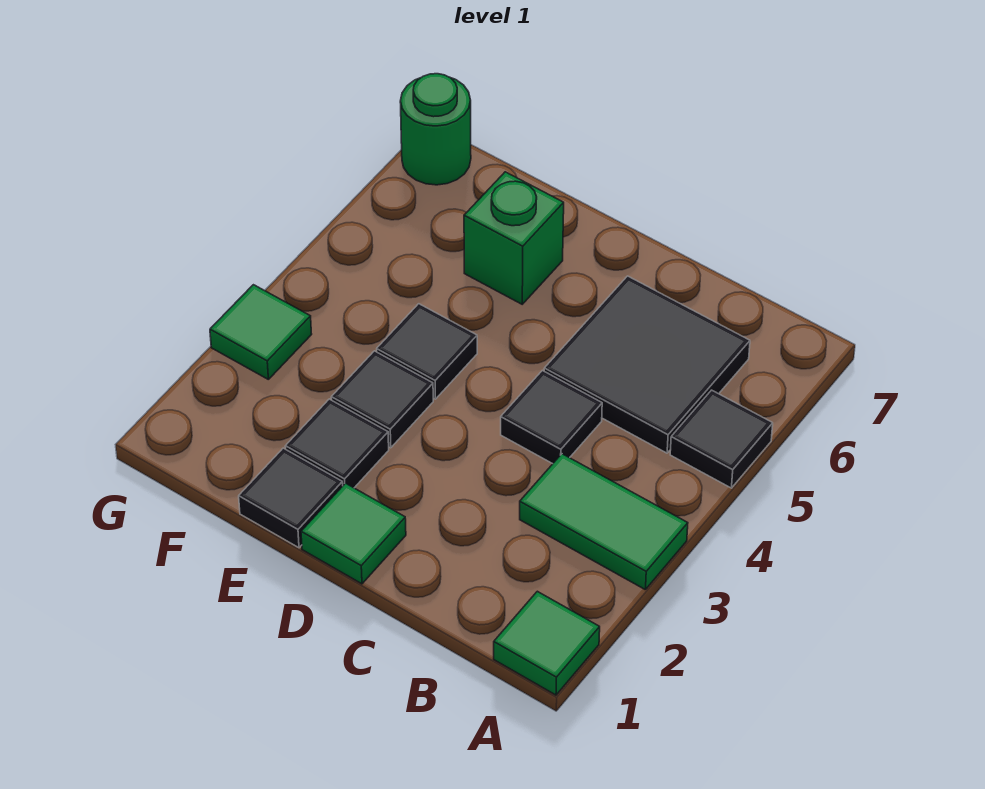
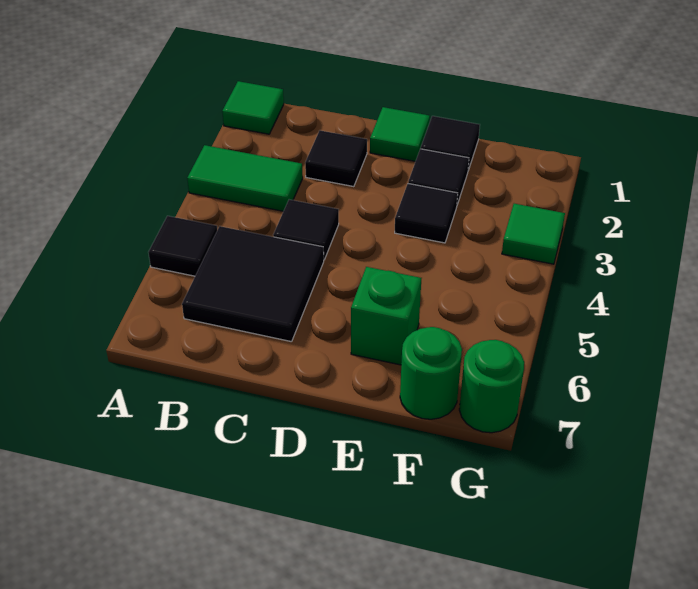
black tile E4 level 1 -> black tile C2 level 1
none -> green round brick F7 level 1

